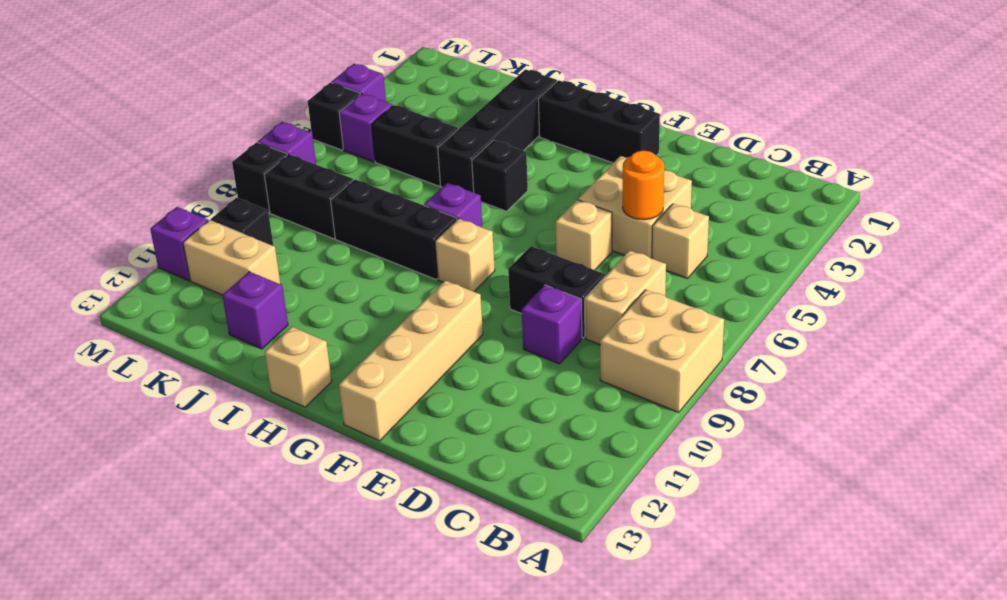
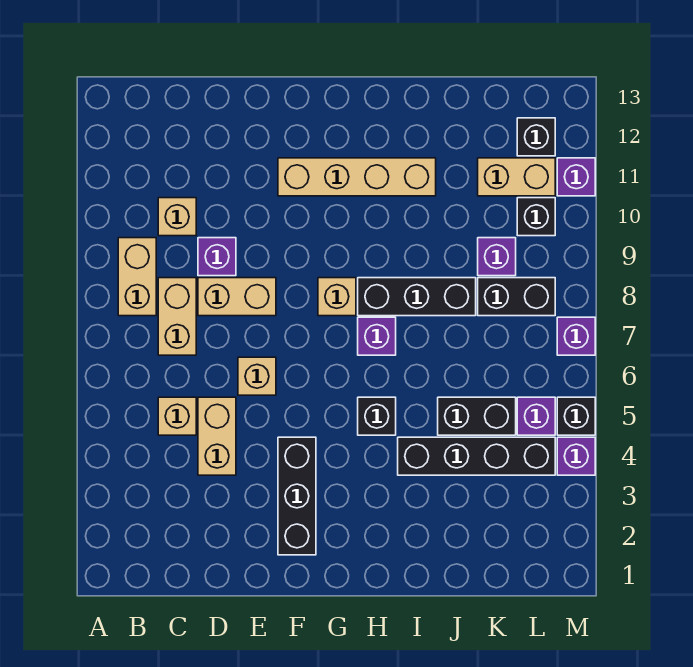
tan brick A8:B9 level 1 -> tan brick B8:B9 level 1
tan brick D4:E5 level 1 -> tan brick D4:D5 level 1
orange round brick D5 level 2 -> none
black brick D8:E8 level 1 -> tan brick D8:E8 level 1
black brick F2:H2 level 1 -> black brick F2:F4 level 1
tan brick F10:F13 level 1 -> tan brick F11:I11 level 1
tan brick H13 level 1 -> tan brick C10 level 1
black brick I2:I5 level 1 -> black brick I4:L4 level 1
purple brick J12 level 1 -> purple brick K9 level 1
black brick M8 level 1 -> black brick L12 level 1

